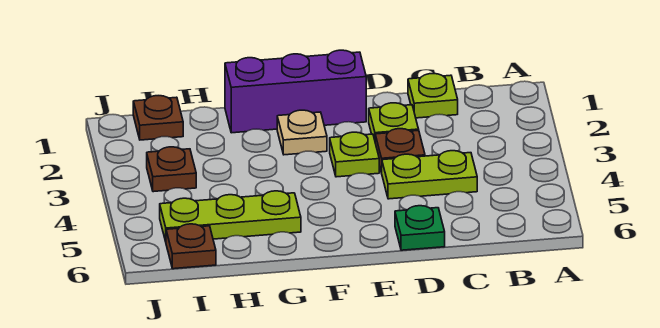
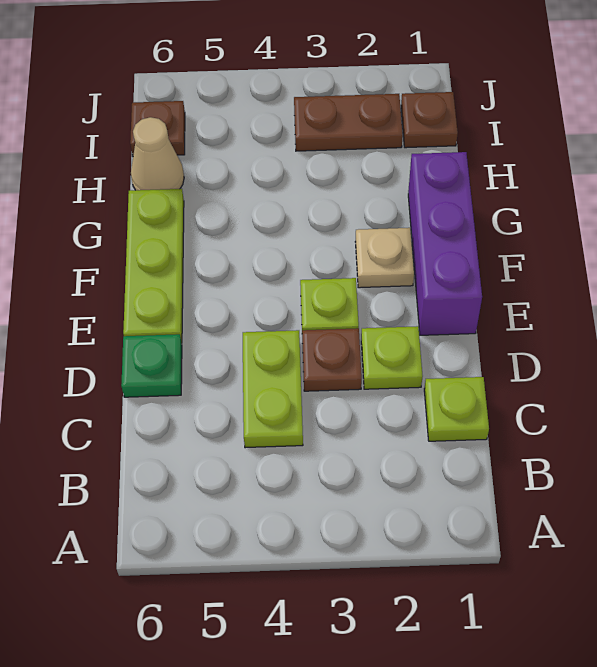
lime plate G5:I5 level 1 -> lime plate E6:G6 level 1
none -> tan cone H6 level 1
brown plate I3 level 1 -> brown plate I2:I3 level 1

